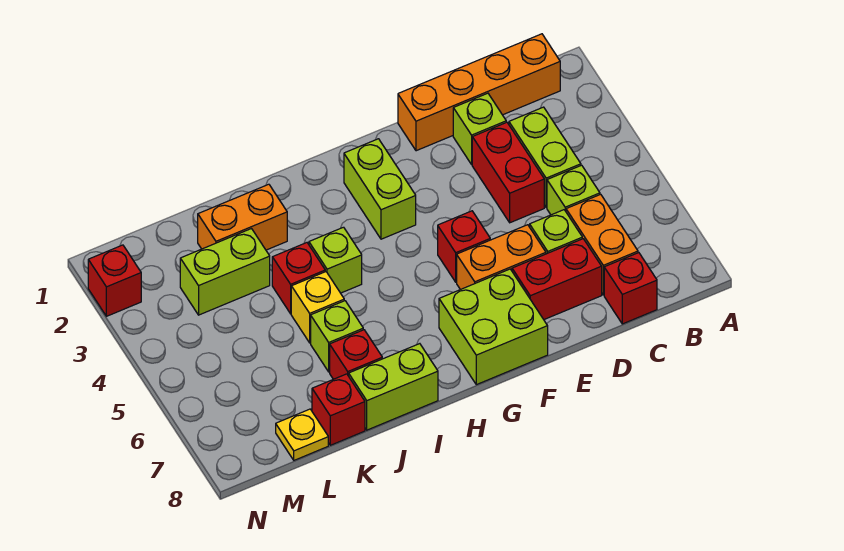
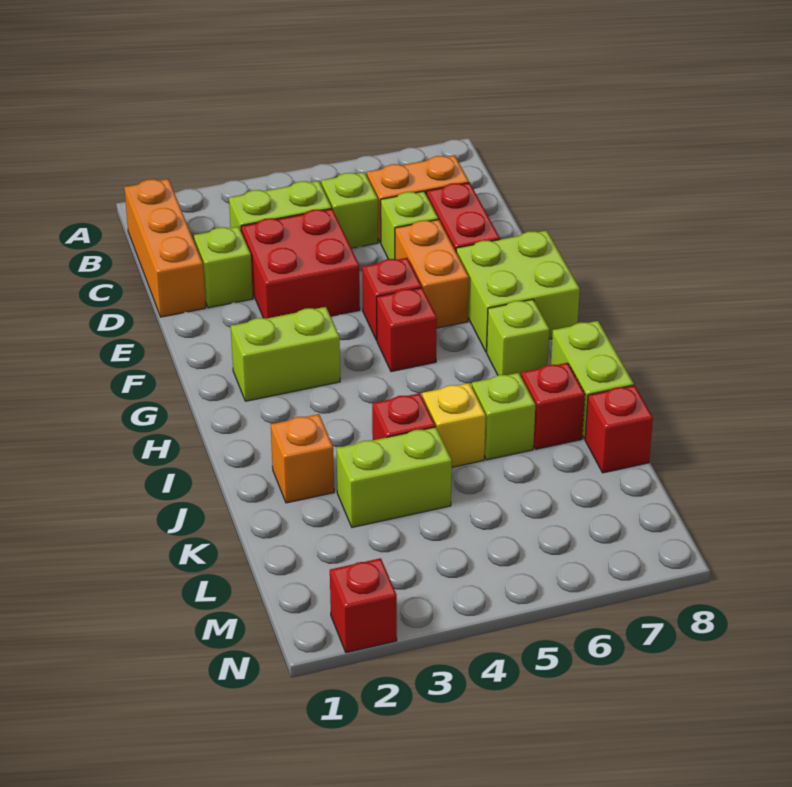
orange brick B1:E1 level 1 -> orange brick B1:D1 level 1
red brick C8 level 1 -> red brick G5 level 1
red brick D3:D4 level 1 -> red brick D3:E4 level 1
lime brick I4 level 1 -> lime brick H7 level 1
orange brick J2:K2 level 1 -> orange brick J2 level 1
lime brick K3:L3 level 1 -> lime brick K3:K4 level 1
yellow plate L8 level 1 -> none

